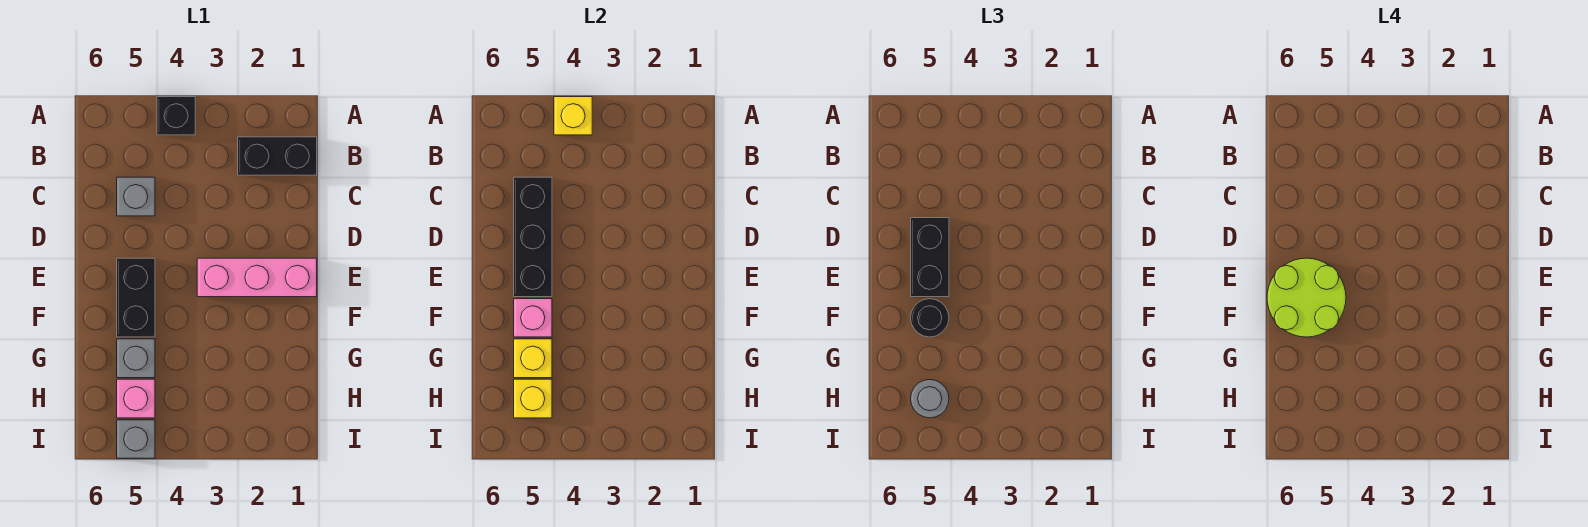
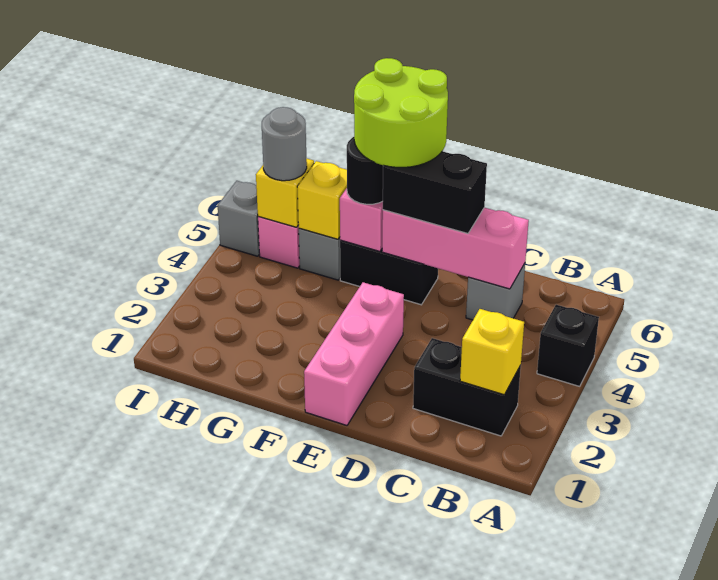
yellow brick A4 level 2 -> yellow brick B2 level 2
black brick B1:B2 level 1 -> black brick B2:C2 level 1
black brick C5:E5 level 2 -> pink brick C5:E5 level 2

